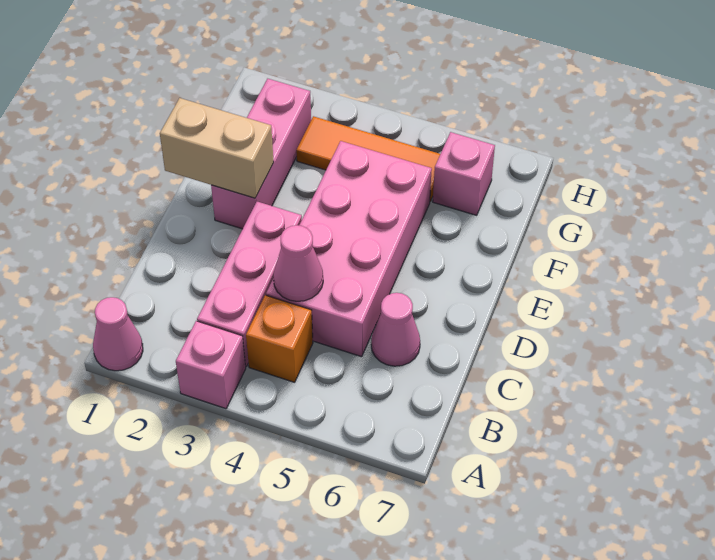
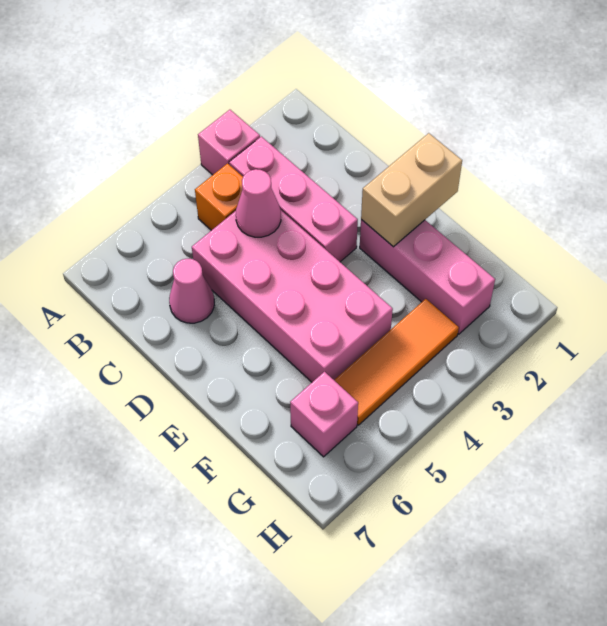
pink cone A1 level 1 -> none

